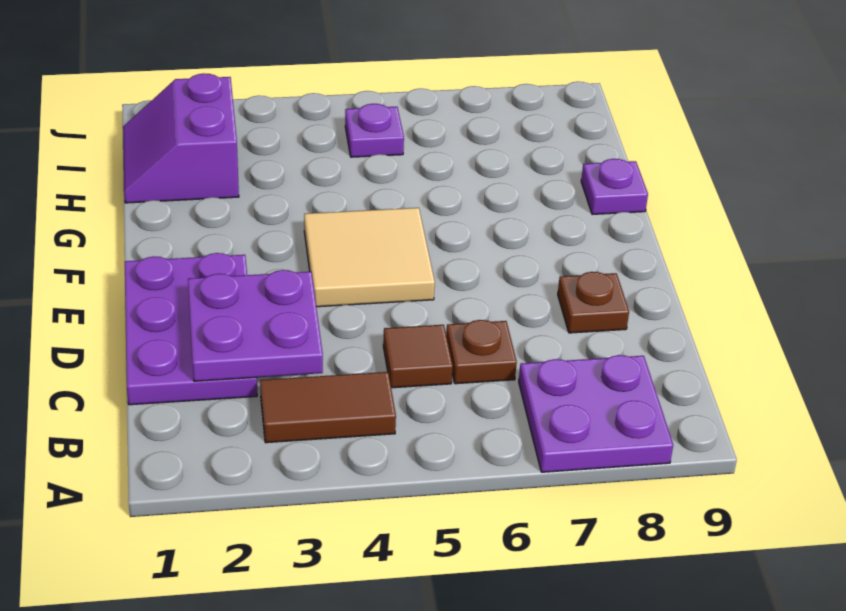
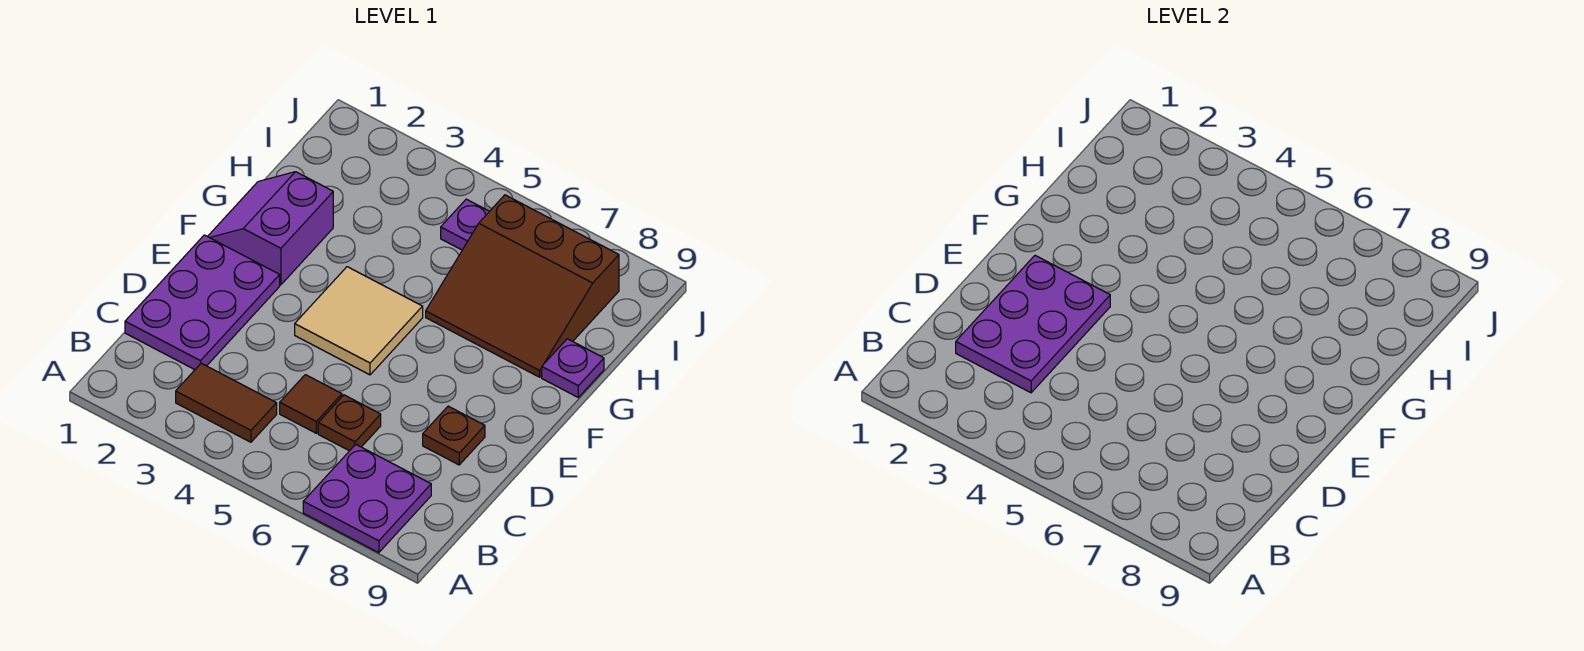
purple plate C2:D3 level 2 -> purple plate C2:E3 level 2
none -> brown slope G6:I8 level 1 top I
purple slope H1:I2 level 1 top 2 -> purple slope F1:G2 level 1 top 2

